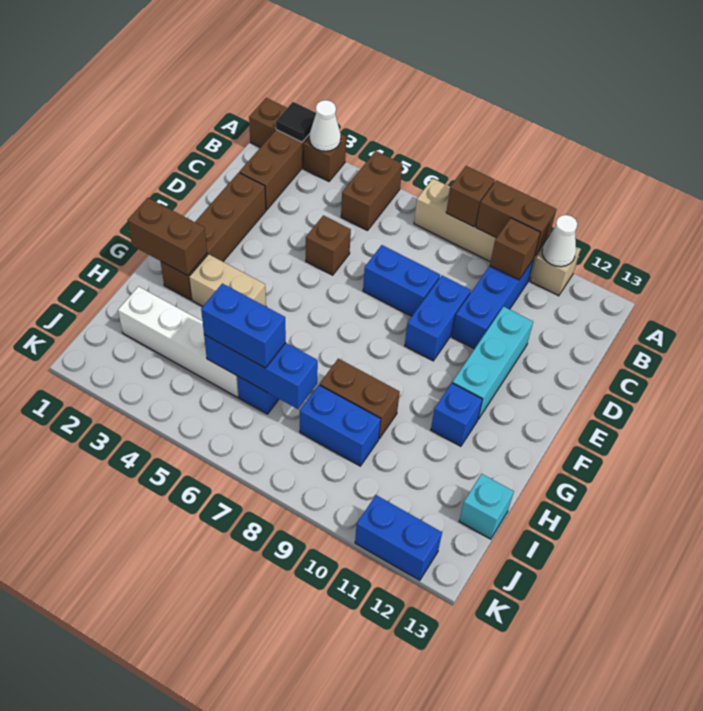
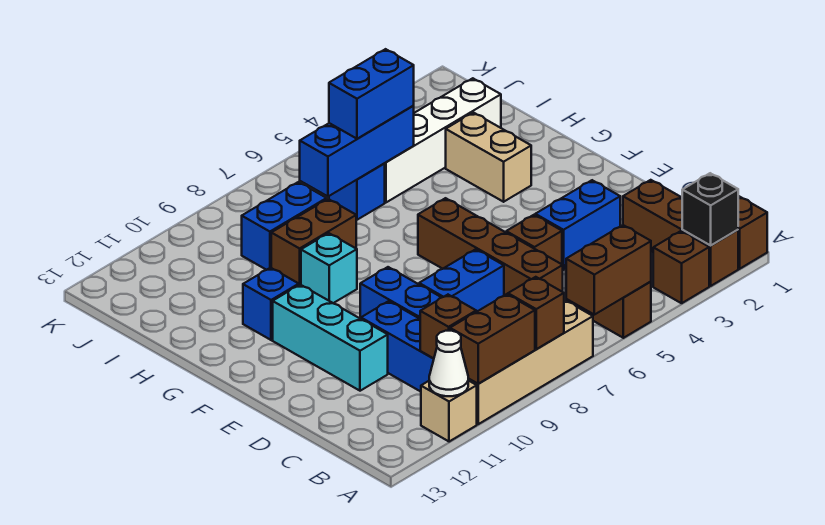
black tile A2 level 2 -> black brick A2 level 2
white cone A3 level 2 -> none
brown brick D2:G2 level 1 -> brown brick C6:F6 level 1
brown brick G1:G2 level 2 -> brown brick A5:A6 level 2
tan brick G3:G4 level 1 -> tan brick G3:H3 level 1
cyan brick I13 level 1 -> cyan brick G9 level 1
blue brick K11:K12 level 1 -> blue brick D3:D4 level 1

